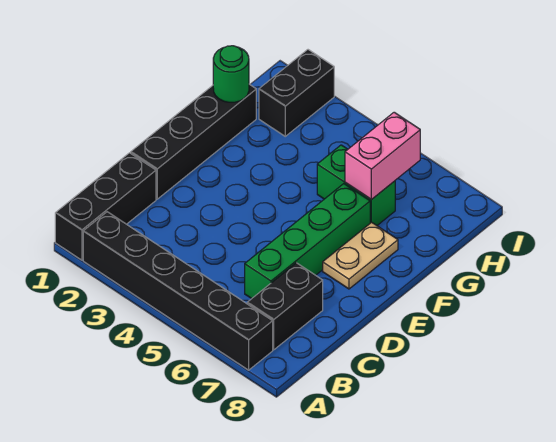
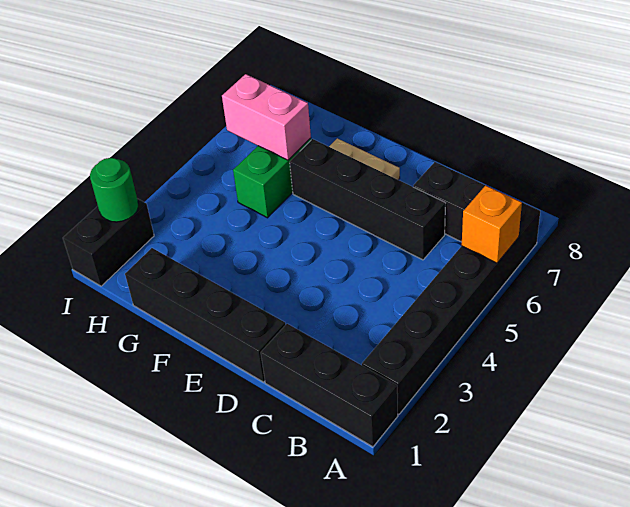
none -> orange brick A6 level 2
green brick C6:F6 level 1 -> black brick C6:F6 level 1
green round brick G1 level 2 -> green round brick I2 level 2
black brick H2:I2 level 1 -> black brick I1:I2 level 1

